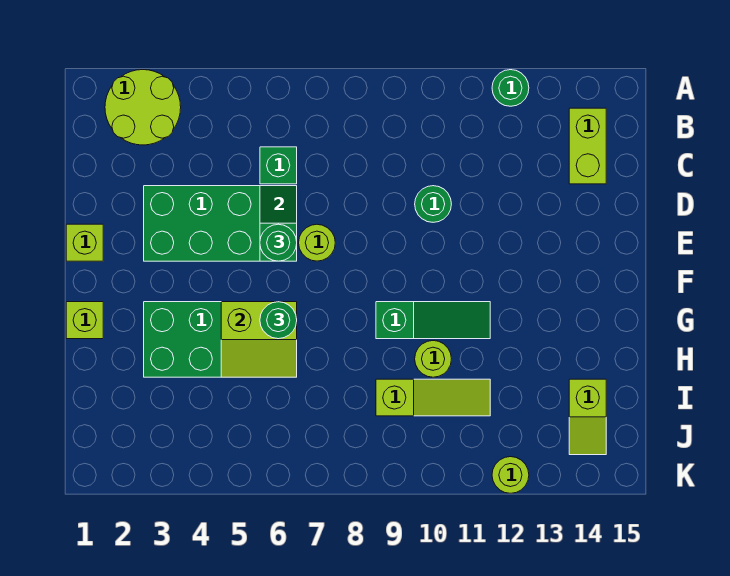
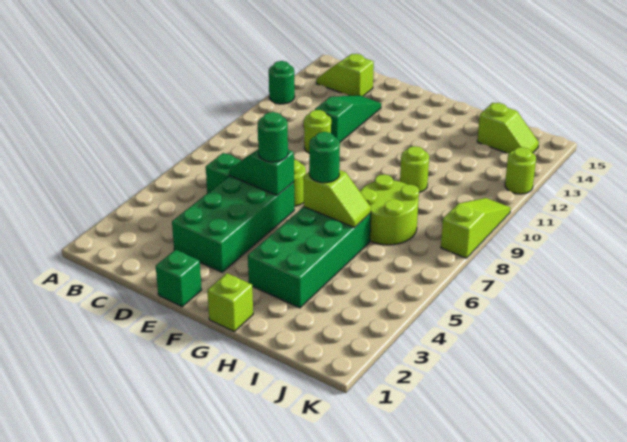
lime round brick A2:B3 level 1 -> lime round brick H7:I8 level 1
lime brick B14:C14 level 1 -> lime slope B14:C14 level 1 top C
green round brick D10 level 1 -> lime round brick D10 level 1
lime brick E1 level 1 -> green brick E1 level 1
lime slope G5:H6 level 2 top G -> lime slope G6:H6 level 2 top G
green slope G9:G11 level 1 top 9 -> green slope D11:D13 level 1 top 11
lime slope I9:I11 level 1 top 9 -> lime slope K8:K10 level 1 top 8

